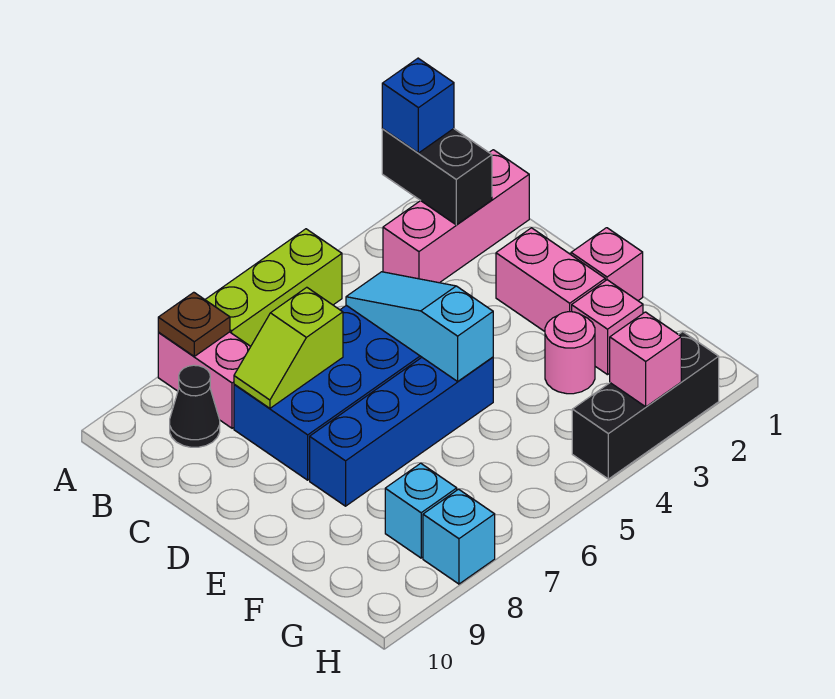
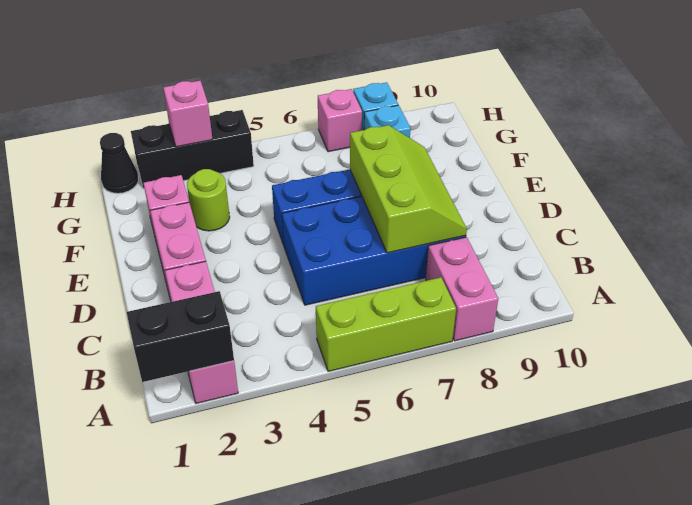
black brick A2:B2 level 2 -> black brick A1:A2 level 2
blue brick A2 level 3 -> none
brown plate A8 level 2 -> none
pink brick B1:B3 level 1 -> pink brick A2:C2 level 1
black cone B9 level 1 -> black cone H1 level 1
cyan slope C5:E5 level 2 top E -> none
lime slope C7:C8 level 2 top 7 -> lime slope C7:E8 level 2 top 7
pink brick E1 level 1 -> pink brick H7 level 1
pink round brick F3 level 1 -> lime round brick F3 level 1

